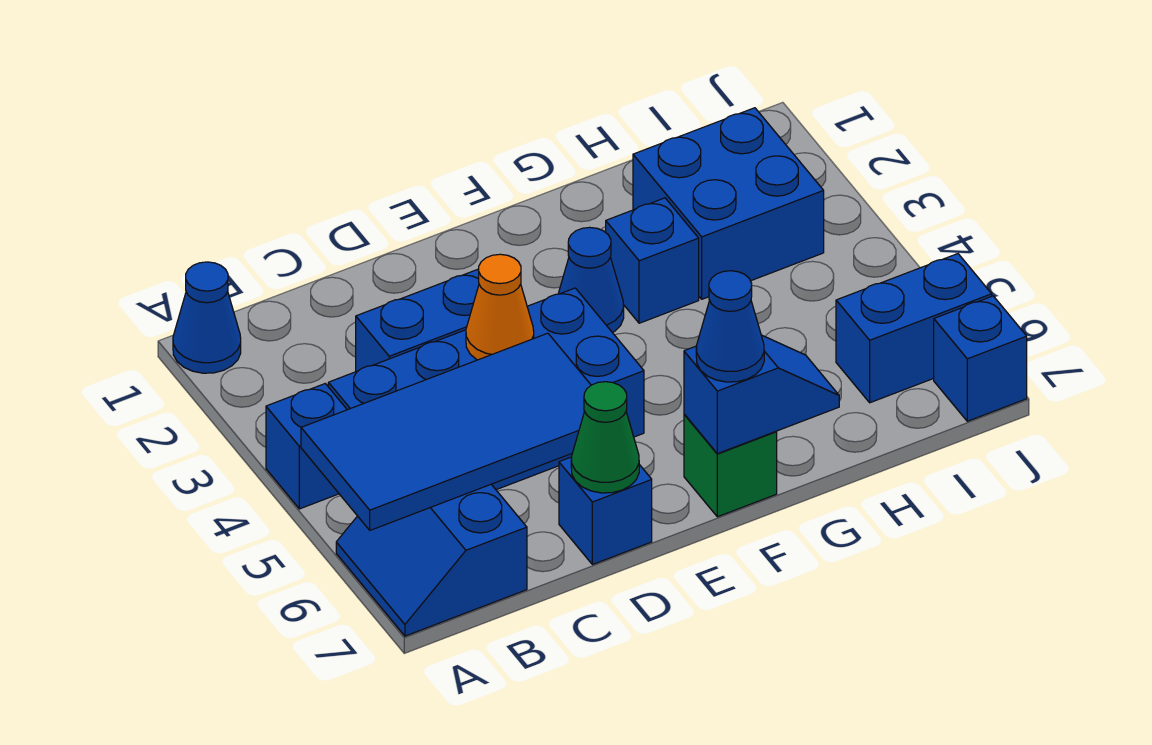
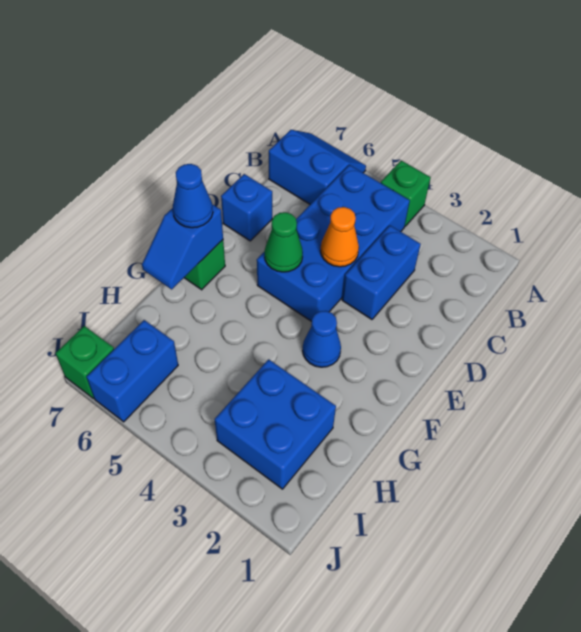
blue cone A1 level 1 -> none
blue brick A4 level 1 -> green brick A4 level 1
blue tile A5:D6 level 2 -> none
green cone D7 level 2 -> green cone E5 level 2
blue brick G3 level 1 -> none
blue brick J7 level 1 -> green brick J7 level 1

